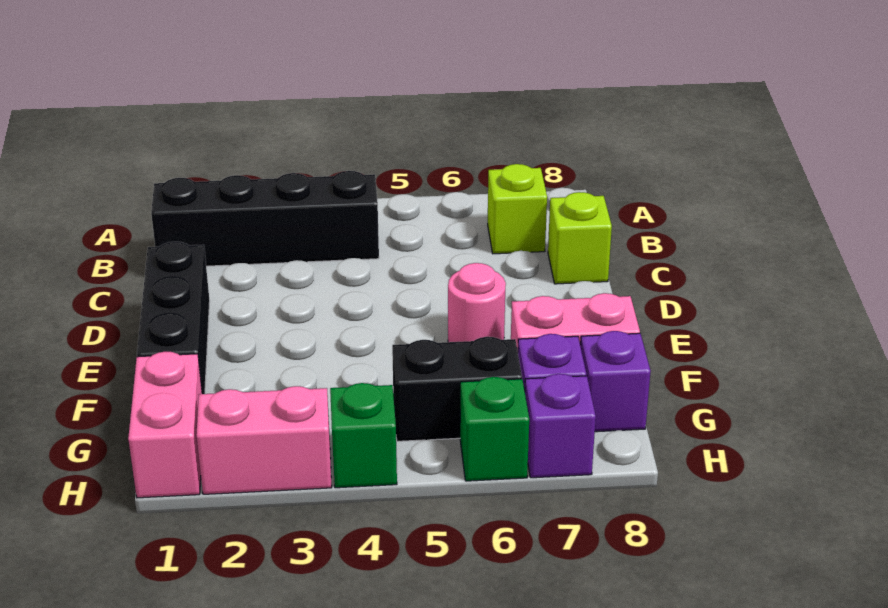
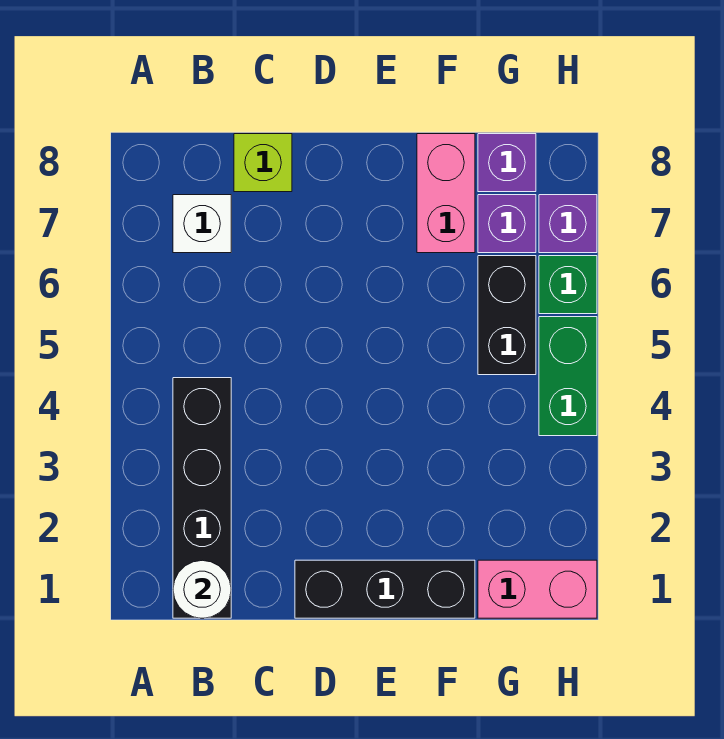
none -> white round brick B1 level 2
lime brick B7 level 1 -> white brick B7 level 1
pink round brick E6 level 1 -> none
pink brick H2:H3 level 1 -> none
green brick H4 level 1 -> green brick H4:H5 level 1

